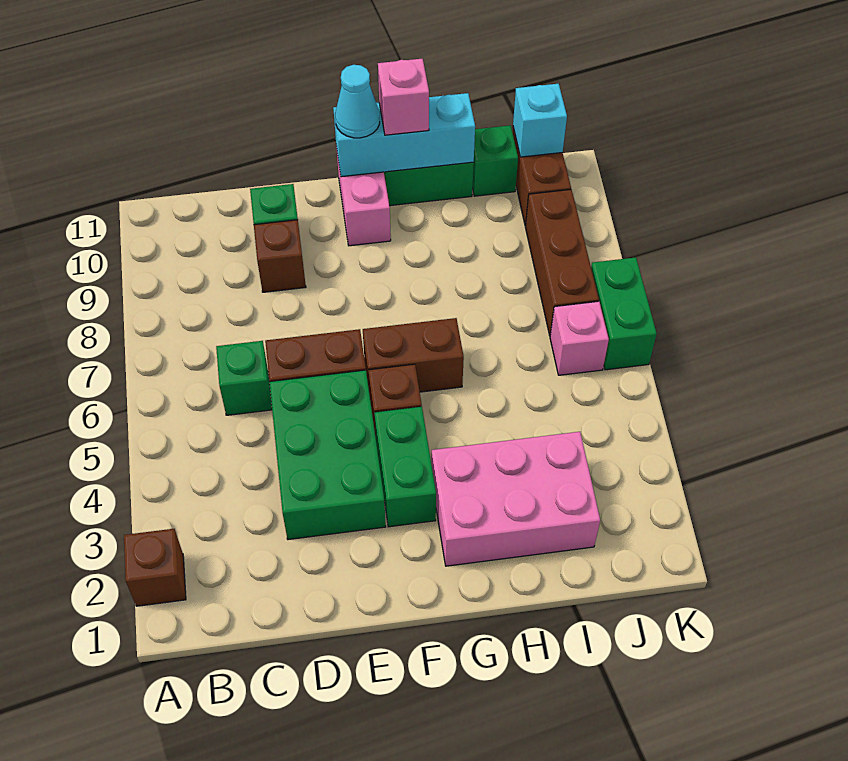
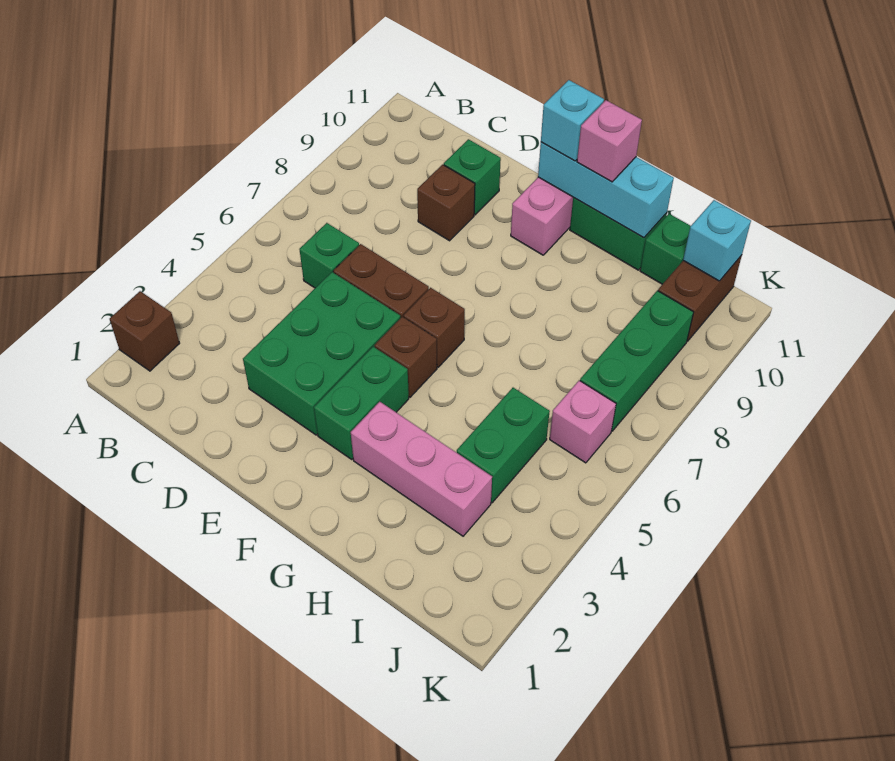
brown brick F6:G6 level 1 -> brown brick F6 level 1
cyan cone F11 level 3 -> cyan brick F11 level 3
pink brick G2:I3 level 1 -> pink brick G3:I3 level 1
brown brick J7:J9 level 1 -> green brick J7:J9 level 1
green brick K6:K7 level 1 -> green brick I4:I5 level 1

